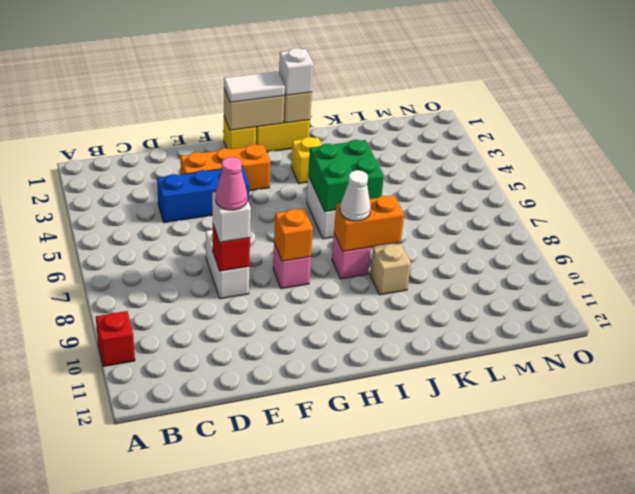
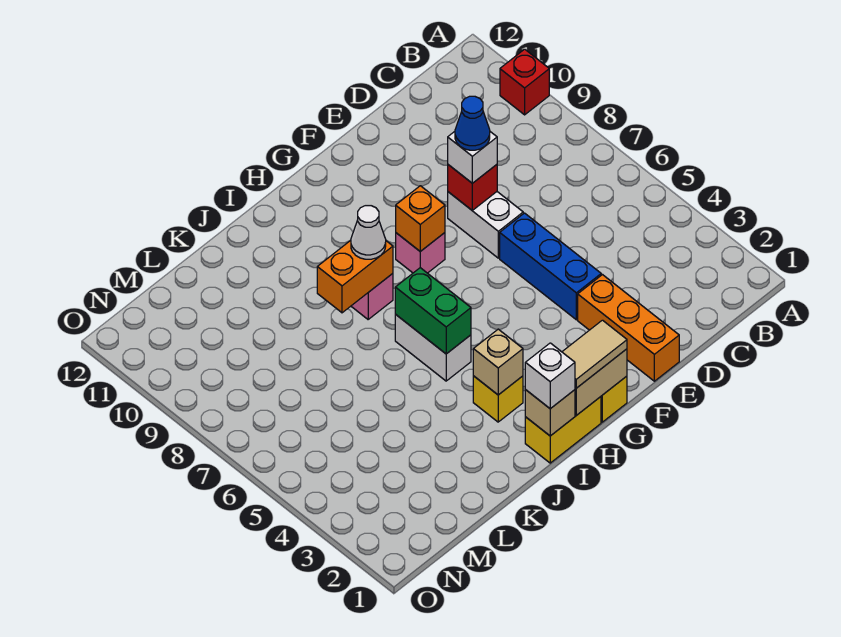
blue brick D4:F4 level 1 -> blue brick E4:E6 level 1
orange brick E3:G3 level 1 -> orange brick E1:E3 level 1
pink cone E8 level 4 -> blue cone E8 level 4
white tile G1:H1 level 3 -> tan tile G1:H1 level 3
green brick I5:J6 level 2 -> green brick I5:I6 level 2
tan brick J9 level 1 -> tan brick I3 level 2

